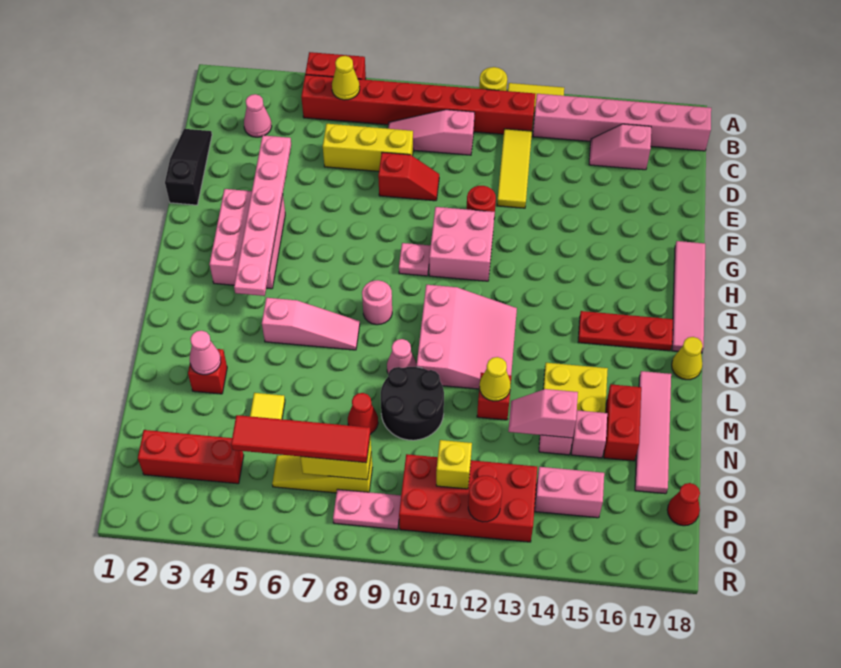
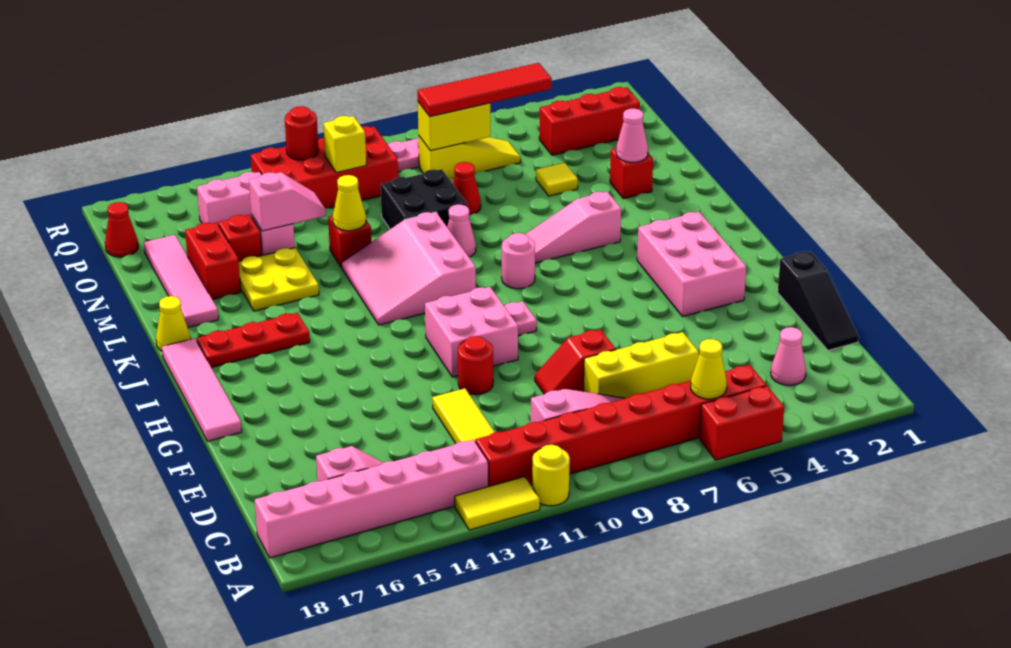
pink plate E4:J4 level 2 -> none
black round brick M9:N10 level 1 -> black brick M9:N10 level 1
pink brick N15 level 1 -> red brick N15 level 1

